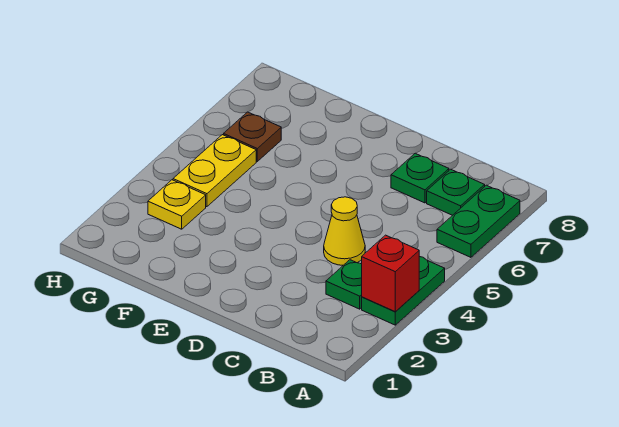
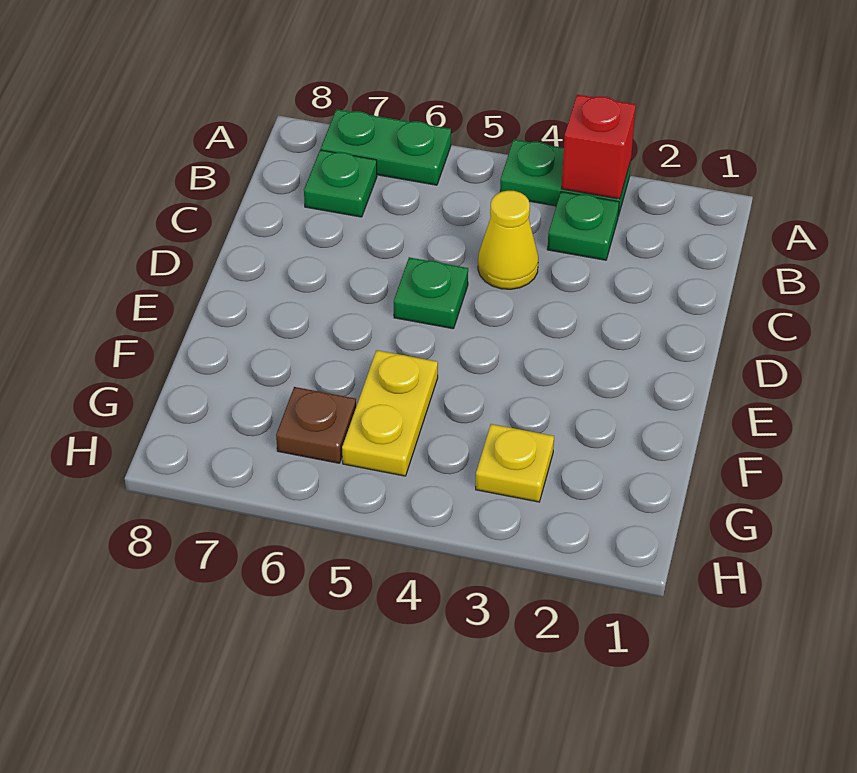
green plate C7 level 1 -> green plate D5 level 1
yellow plate G4:G5 level 1 -> yellow plate F5:G5 level 1

